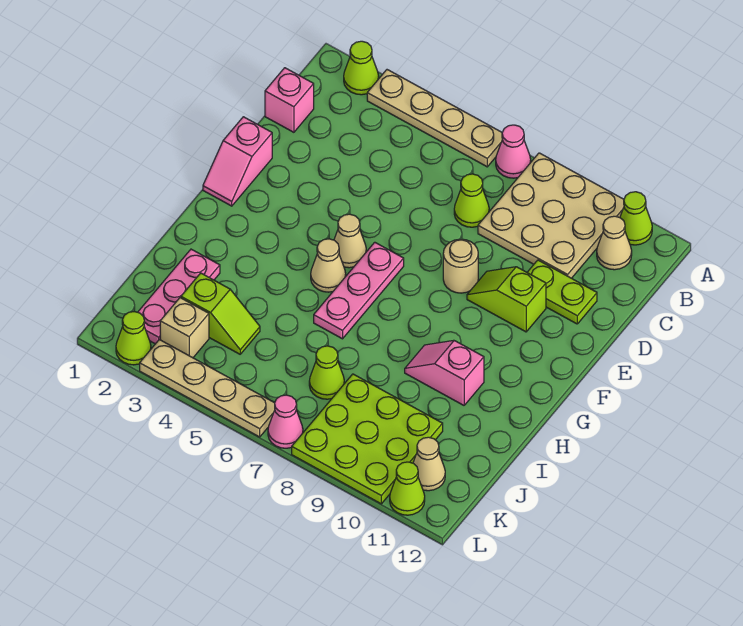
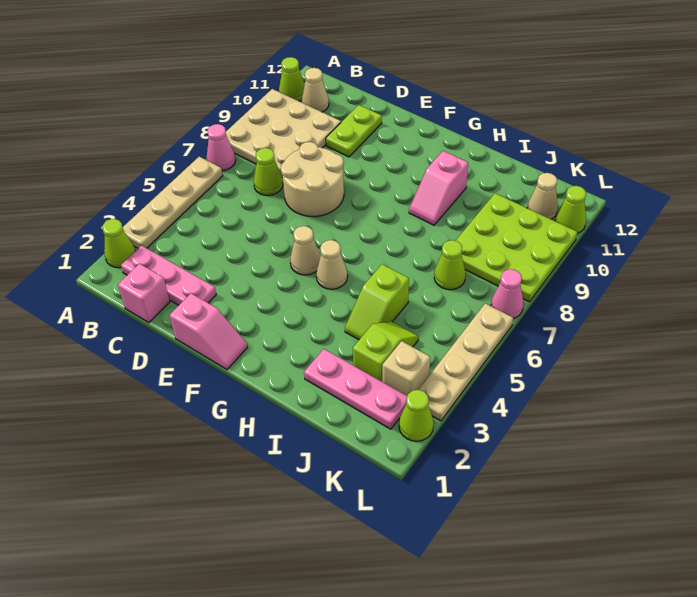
tan round brick E8 level 1 -> tan round brick D7:E8 level 1
lime slope E9:E10 level 1 top 10 -> lime slope I4:I5 level 1 top 5
pink plate F6:H6 level 1 -> pink plate B2:D2 level 1

